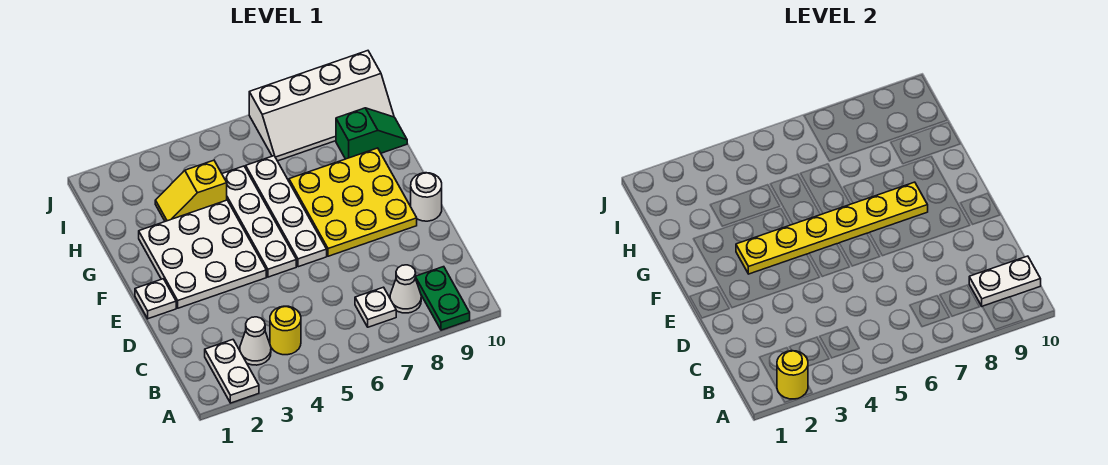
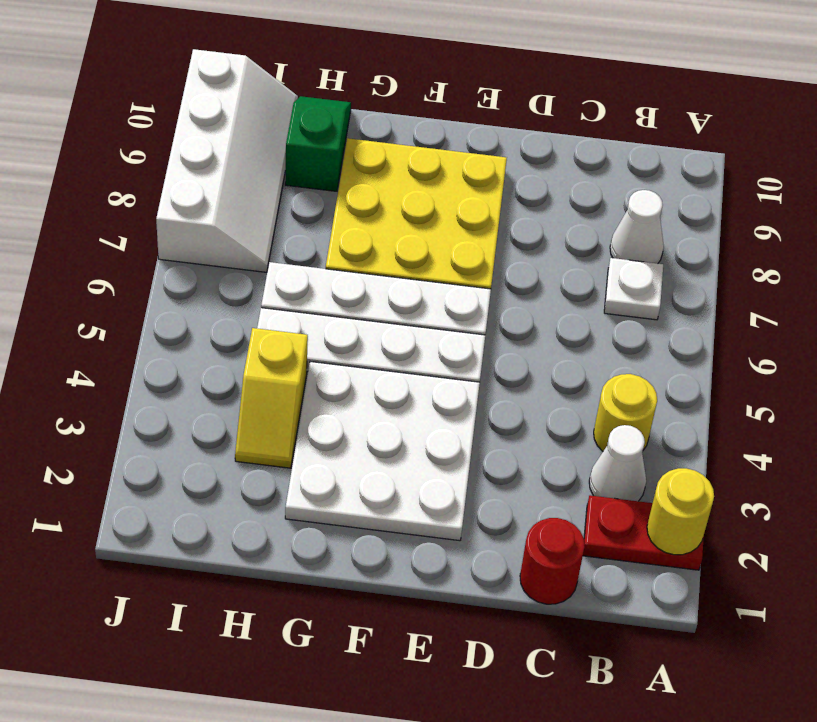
white plate A2:B2 level 1 -> red plate A2:B2 level 1
green plate A9:B9 level 1 -> none
white plate B9:B10 level 2 -> none
none -> red round brick C1 level 1
white plate E1 level 1 -> none
white round brick E10 level 1 -> none
yellow plate F3:F8 level 2 -> none

